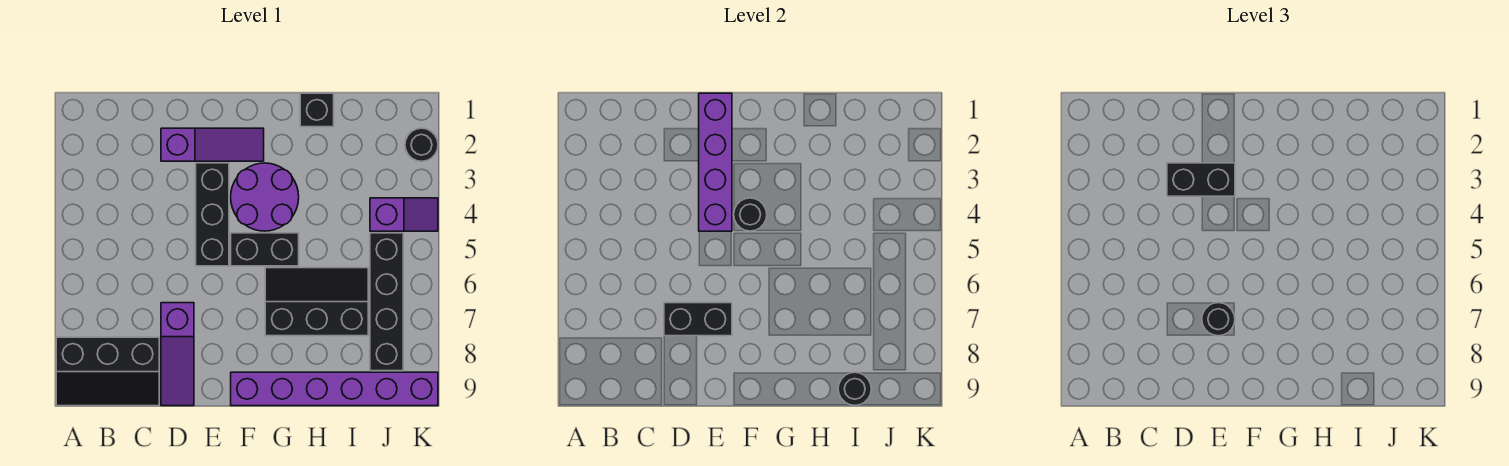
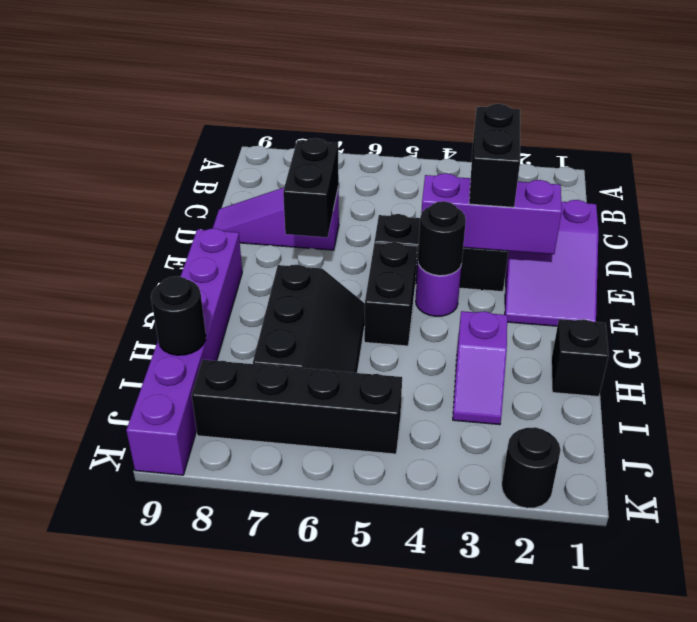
black slope A8:C9 level 1 top 8 -> none
purple slope D2:F2 level 1 top D -> purple slope D1:F2 level 1 top D
purple brick E1:E4 level 2 -> purple brick E2:E4 level 2
black round brick E7 level 3 -> none
purple round brick F3:G4 level 1 -> purple round brick F4 level 1
purple slope J4:K4 level 1 top J -> purple slope H3:I3 level 1 top H

